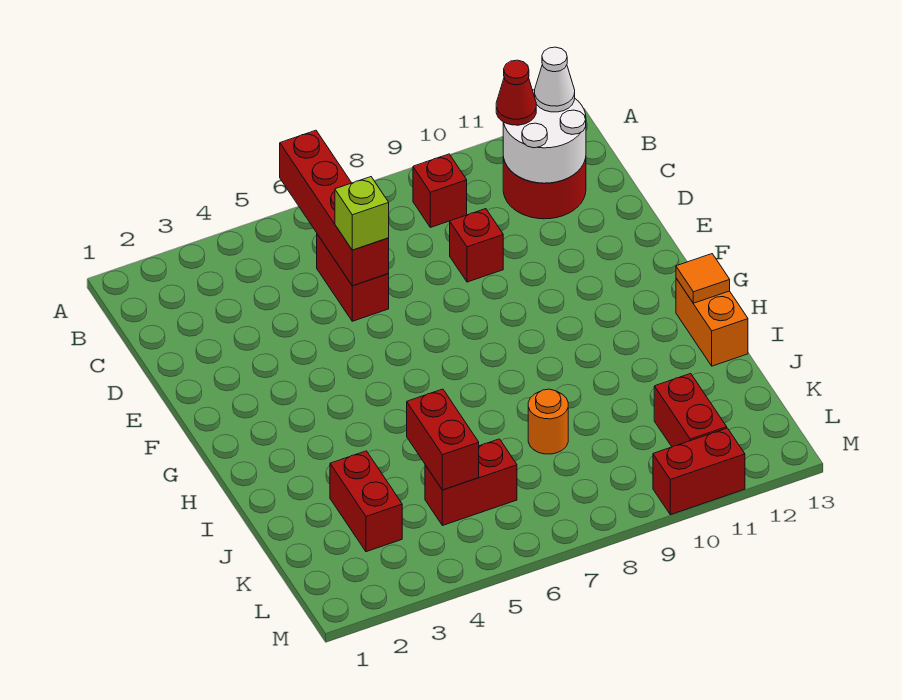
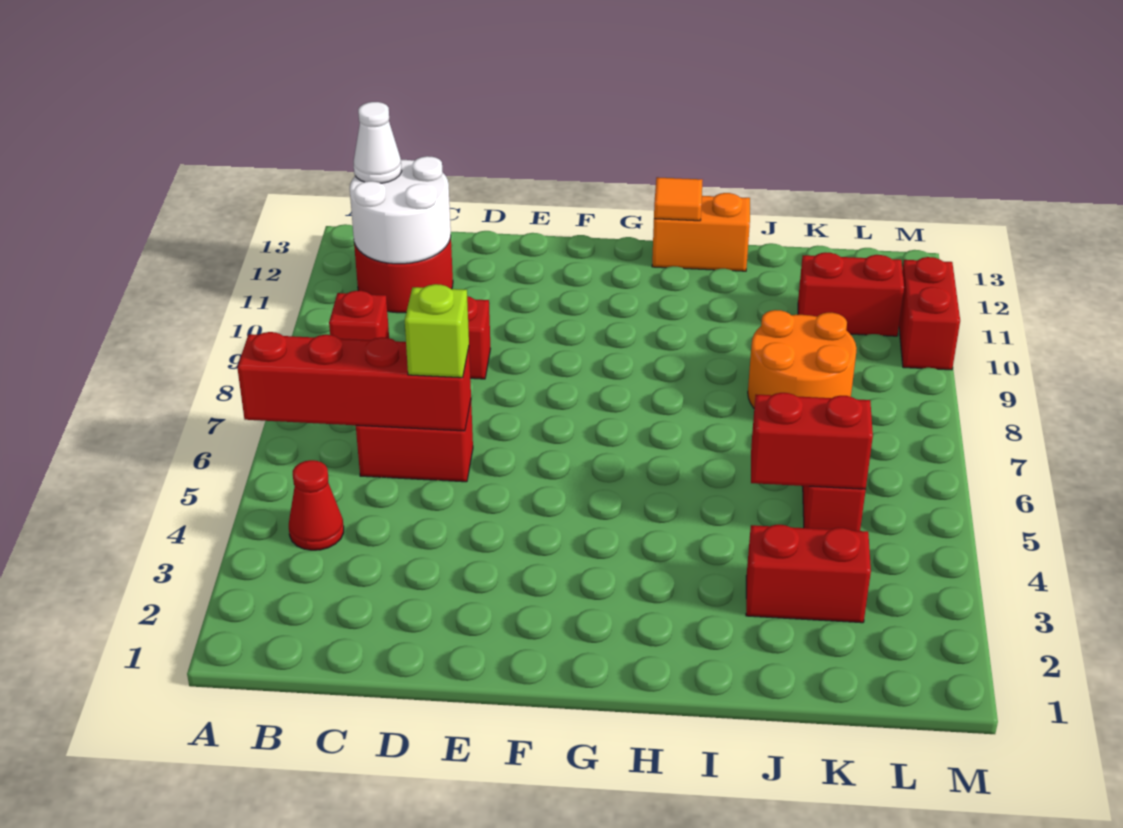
red cone B11 level 3 -> red cone B4 level 1
orange round brick J8 level 1 -> orange round brick J8:K9 level 1

